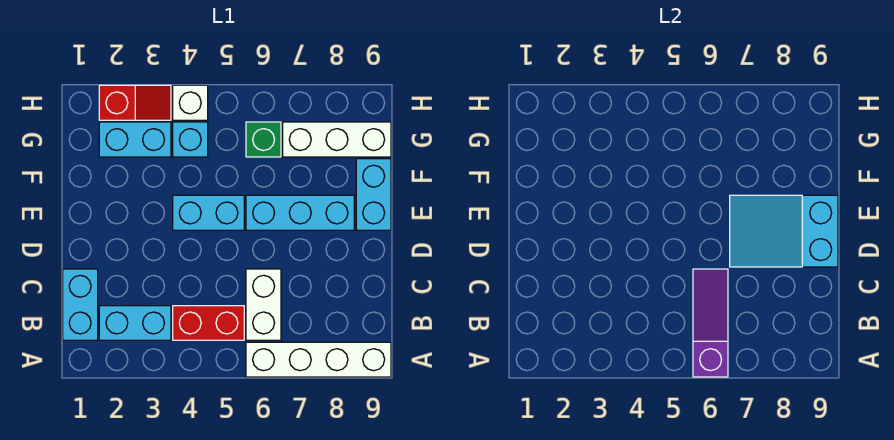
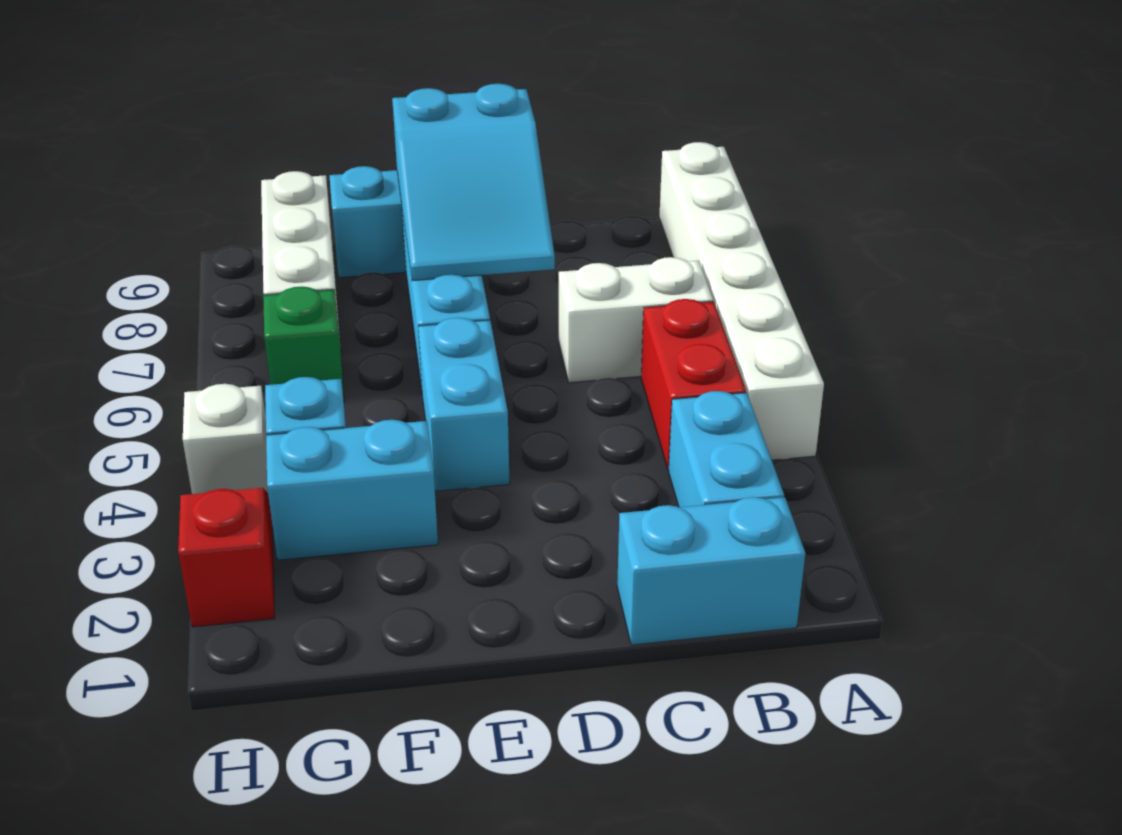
white brick A6:A9 level 1 -> white brick A4:A9 level 1
purple slope A6:C6 level 2 top A -> none
cyan brick G2:G3 level 1 -> cyan brick F3:G3 level 1

